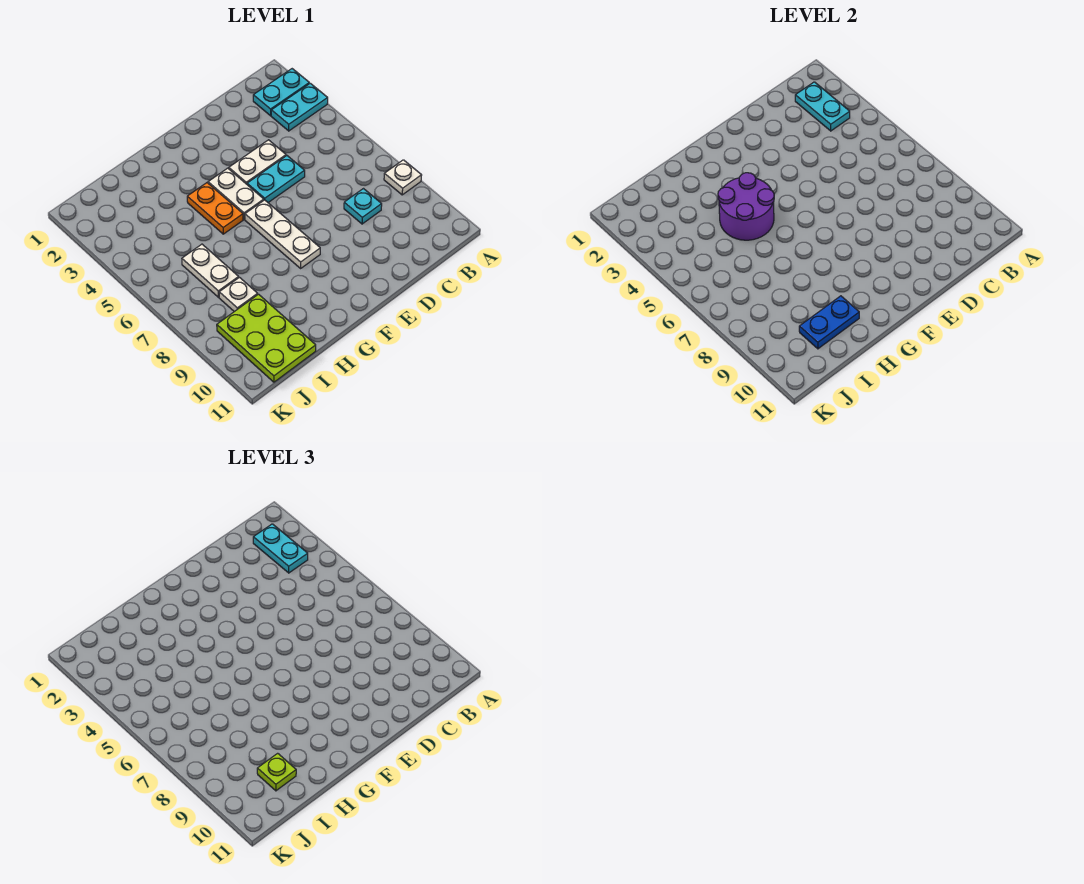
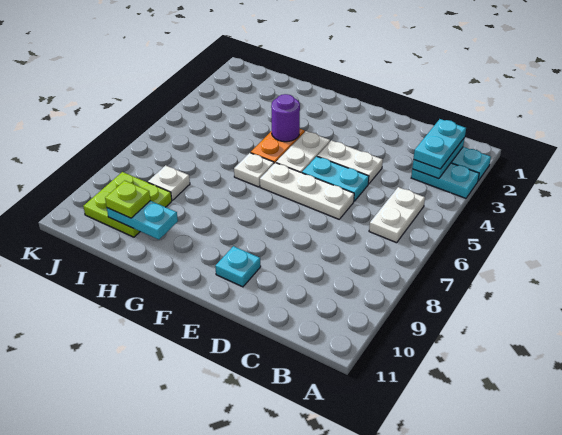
white plate A8 level 1 -> white plate G6 level 1
cyan plate C8 level 1 -> cyan plate E10 level 1
white plate F6:F8 level 1 -> white plate D6:F6 level 1
purple round brick G4:H5 level 2 -> purple round brick G4 level 2
blue plate H10:I10 level 2 -> cyan plate H10:I10 level 2
white plate I6:I7 level 1 -> white plate B5:B6 level 1
lime plate I9:J11 level 1 -> lime plate I9:J10 level 1

